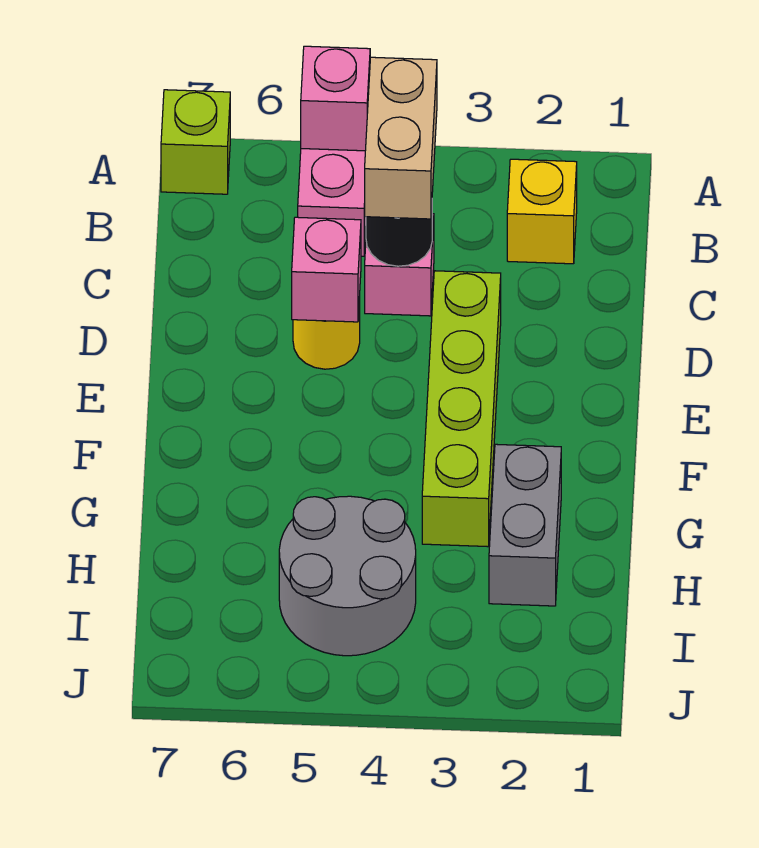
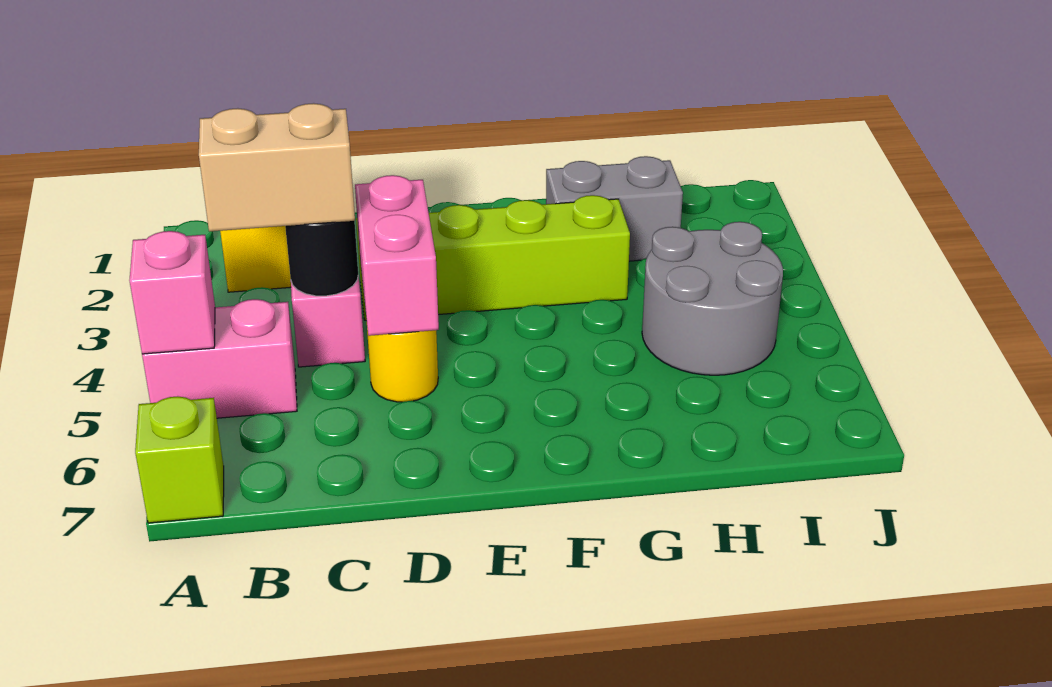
pink brick D5 level 2 -> pink brick D4:D5 level 2

